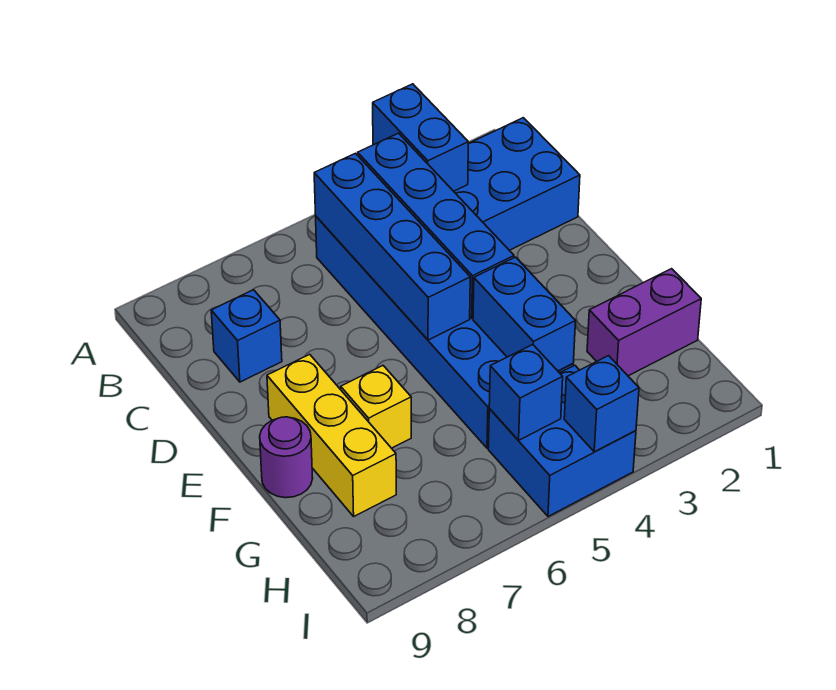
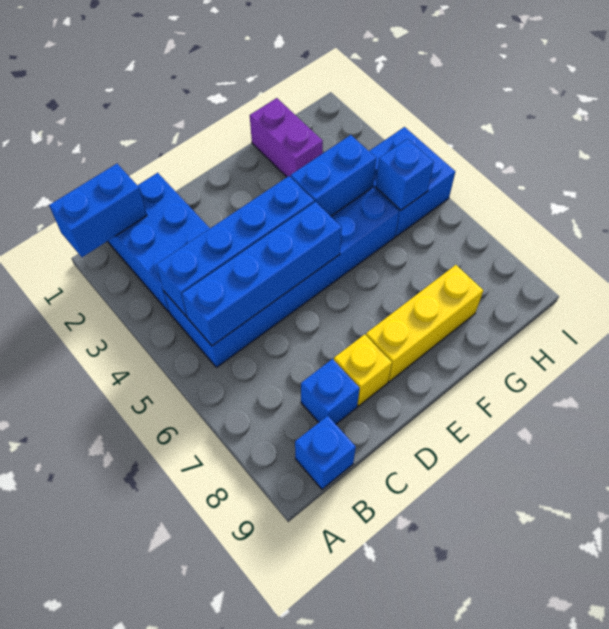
blue brick A3:B3 level 2 -> blue brick A1:B1 level 2
yellow brick F7 level 1 -> yellow brick D8 level 1
purple round brick F9 level 1 -> none
blue brick I4 level 2 -> blue brick B9 level 1

